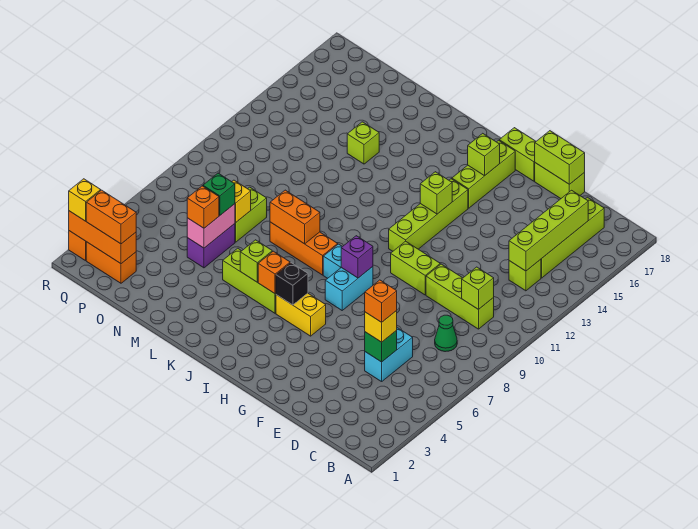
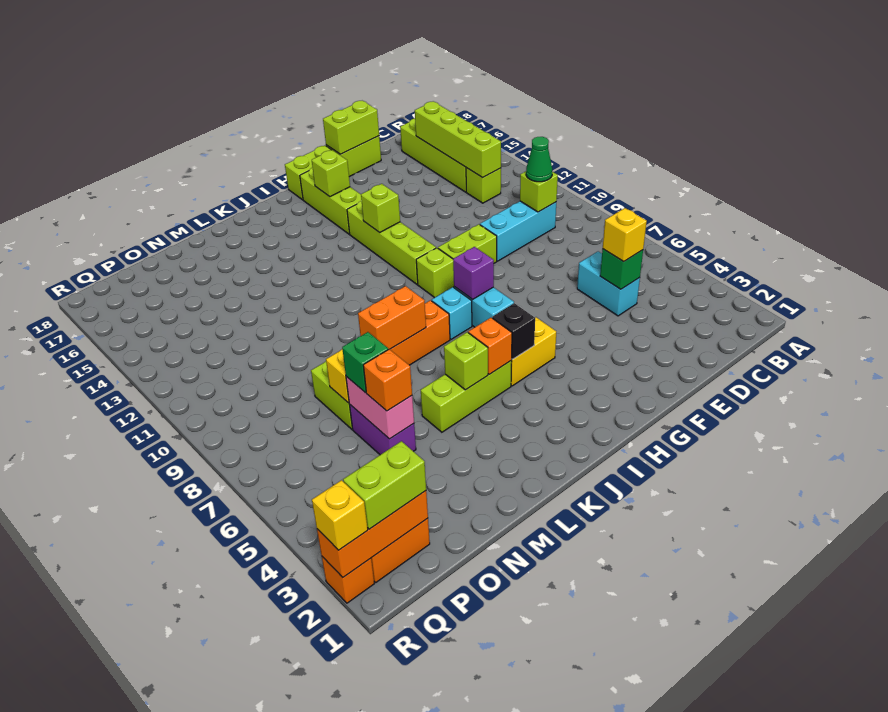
green cone C8 level 1 -> green cone C10 level 3
lime brick C10:E10 level 1 -> cyan brick C10:E10 level 1
orange brick D5 level 4 -> none
lime brick M14 level 1 -> lime brick H10 level 1
orange brick P2:Q2 level 3 -> lime brick P2:Q2 level 3

